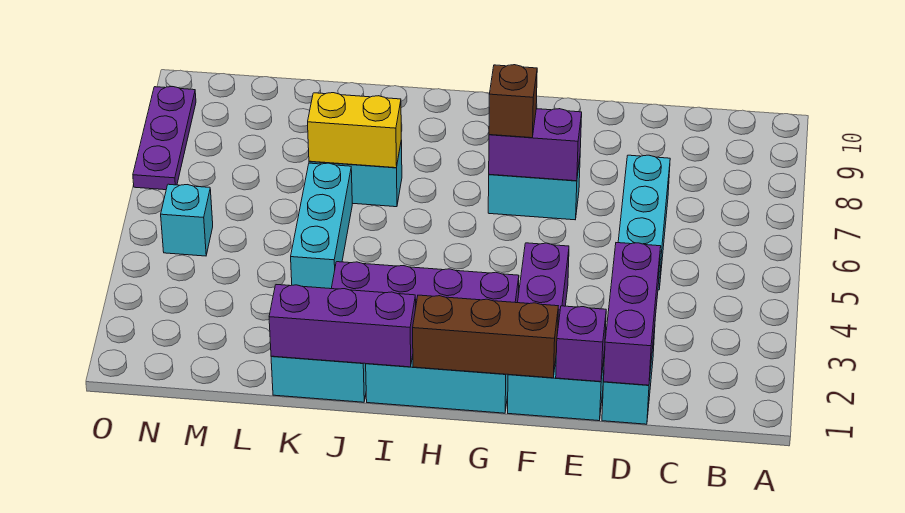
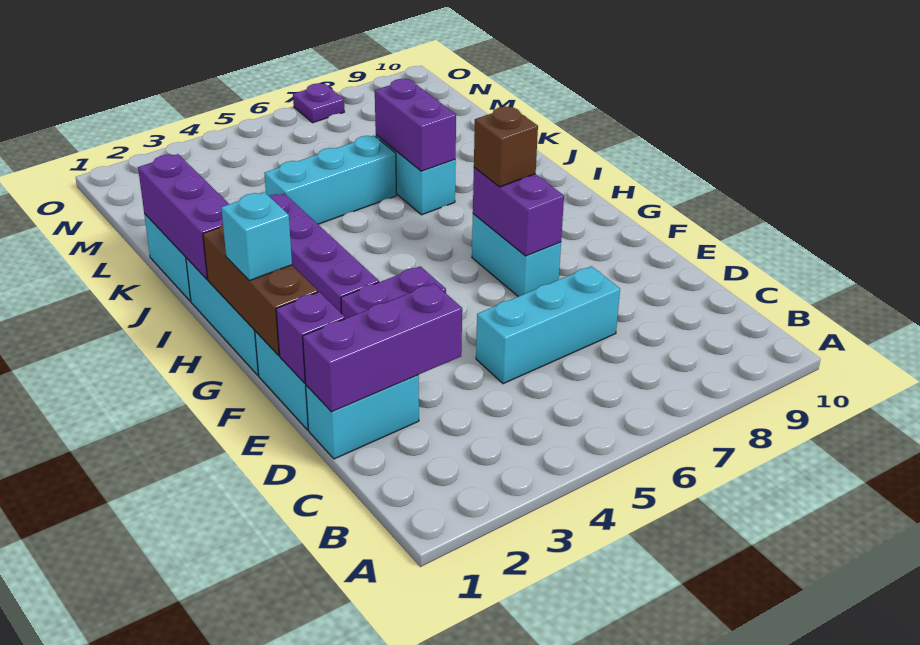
yellow brick J7:K7 level 2 -> purple brick J7:K7 level 2
cyan brick N5 level 1 -> cyan brick G1 level 3
purple plate O7:O9 level 1 -> purple plate O7 level 1

